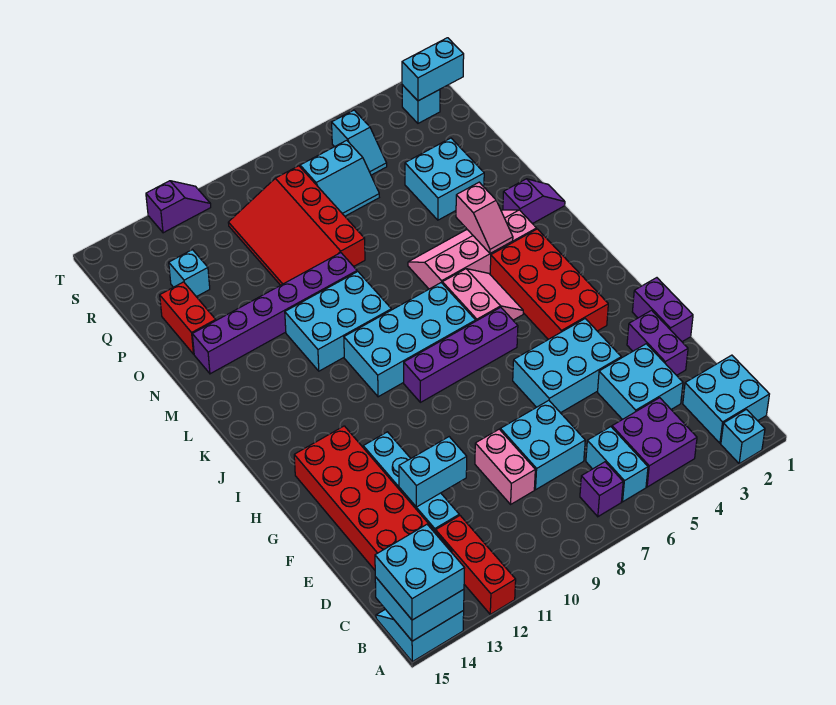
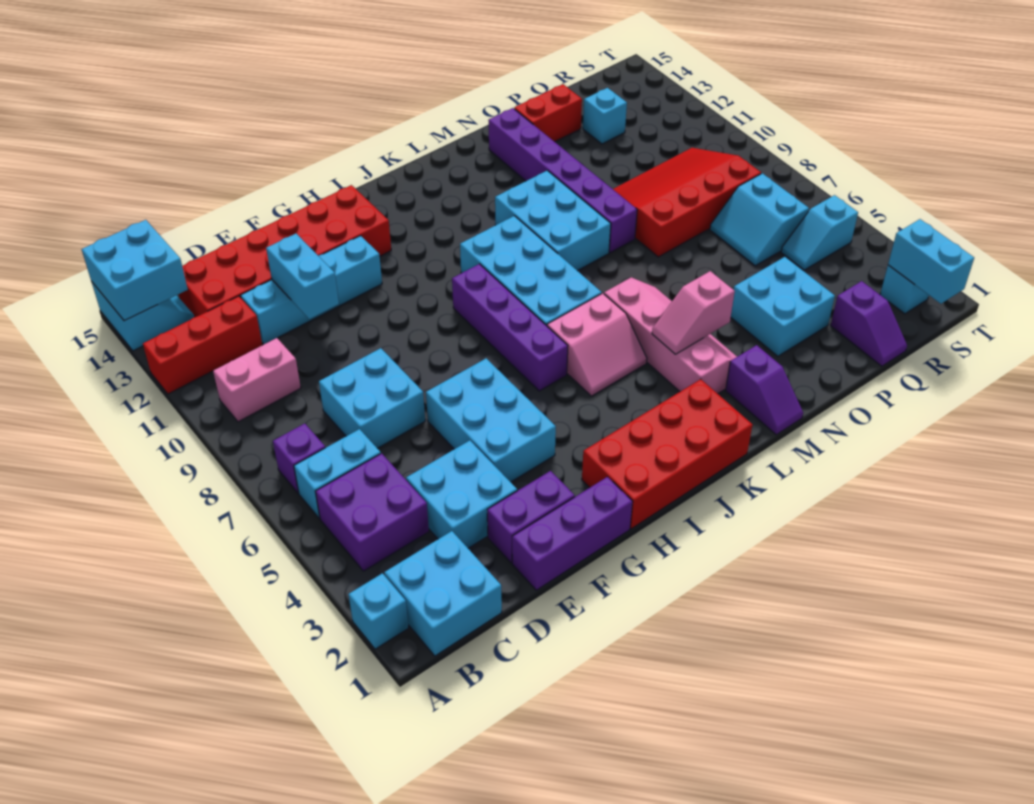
cyan brick A14:B15 level 3 -> none
pink brick D9:E9 level 1 -> pink brick B10:C10 level 1
purple brick F1:G1 level 1 -> purple brick E1:G1 level 1
red brick H3:K4 level 1 -> red brick H1:K2 level 1
purple slope T11:T12 level 1 top 12 -> purple slope Q1:Q2 level 1 top 2

